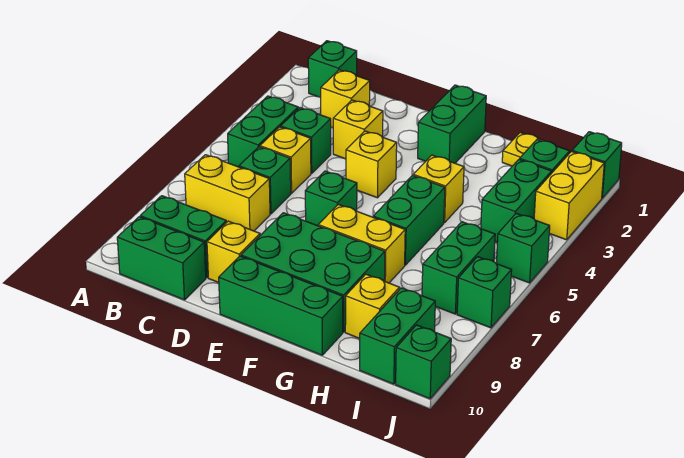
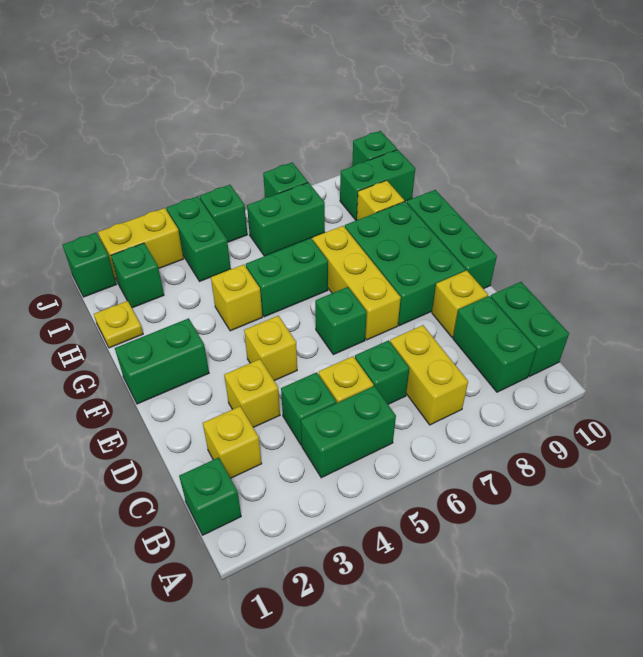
yellow brick F7:G7 level 1 -> yellow brick E7:G7 level 1
green brick I3:I4 level 1 -> green brick I4:J4 level 1

